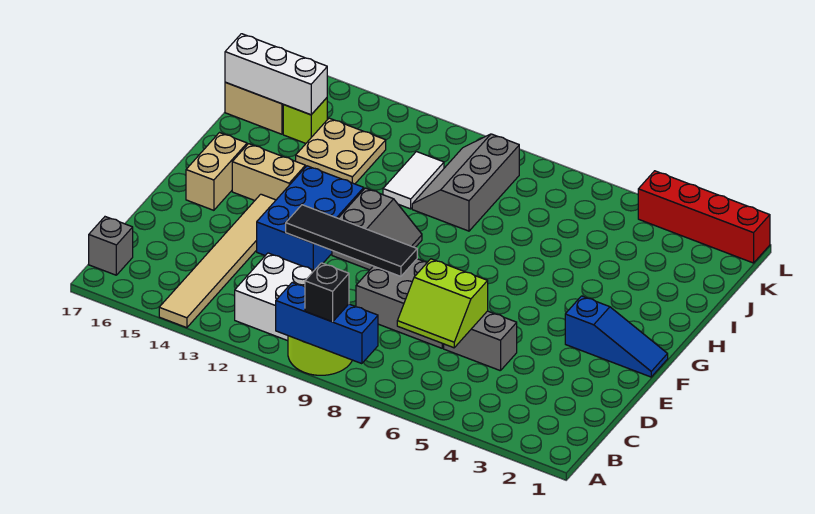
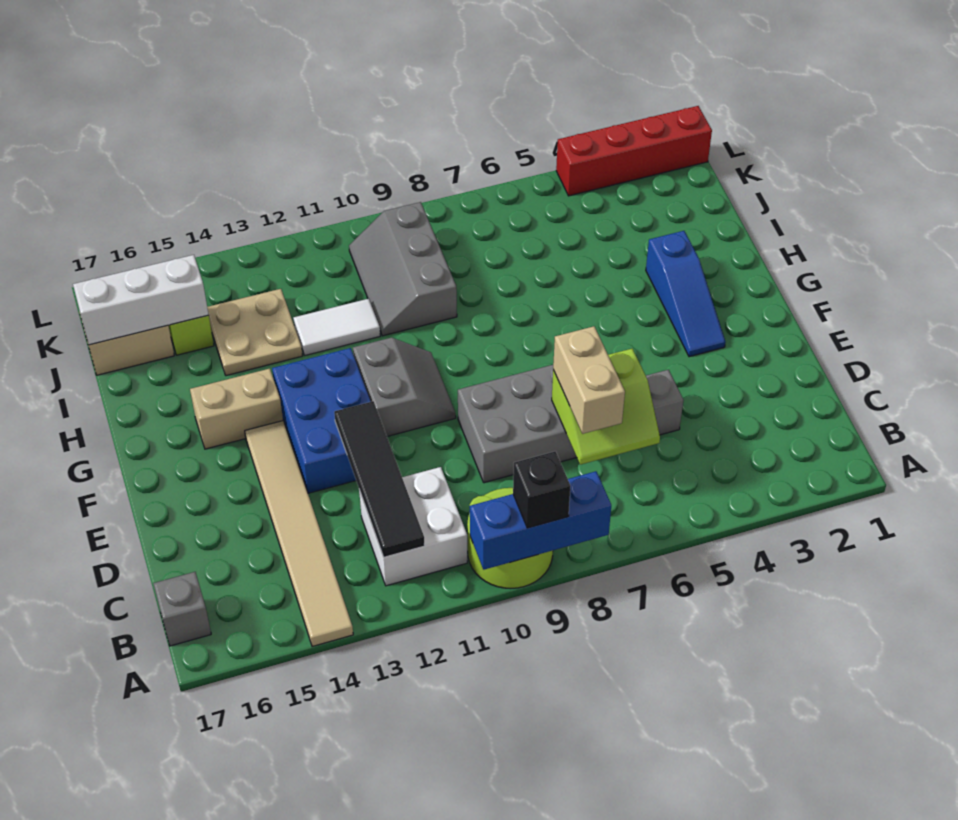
black tile E9:E12 level 2 -> black tile B12:E12 level 2
blue slope F1:F3 level 1 top 3 -> blue slope F3:H3 level 1 top H
tan brick F16:G16 level 1 -> tan brick C7:D7 level 3
white tile I11:J11 level 1 -> white tile I11:I12 level 1

